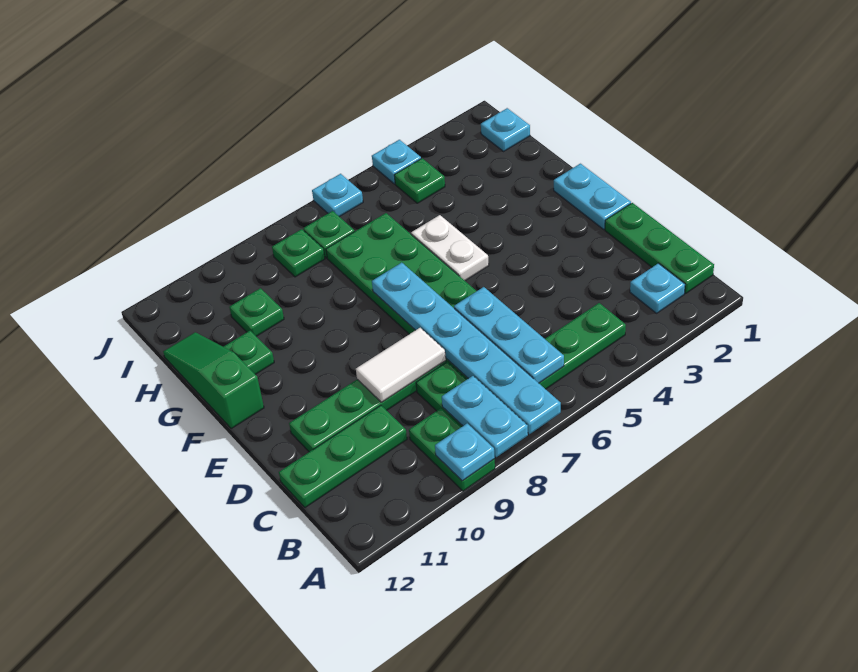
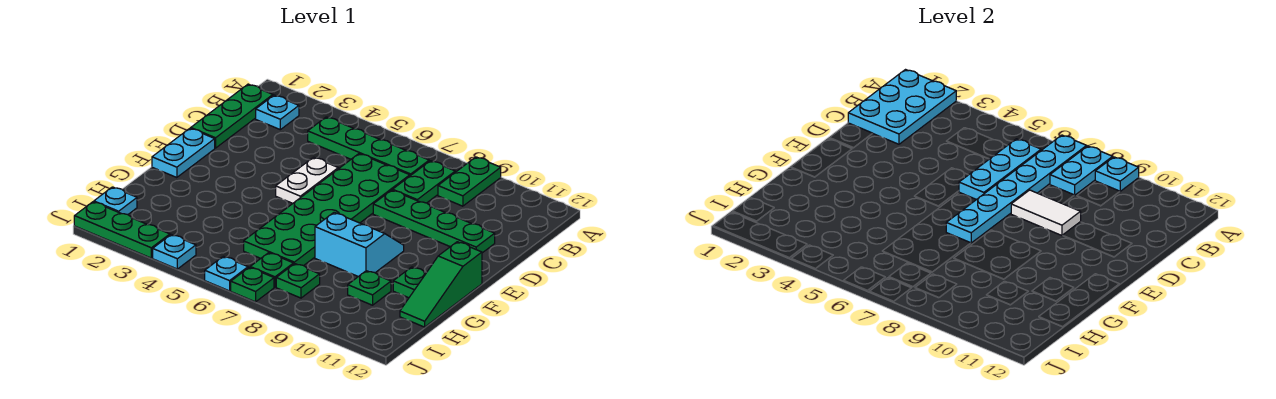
none -> cyan plate A1:C2 level 2
green plate C10:C12 level 1 -> green plate J1:J3 level 1
white plate F5:G5 level 1 -> white plate D5:E5 level 1
none -> cyan slope F8:G9 level 1 top G
green plate I4 level 1 -> green plate J7 level 1

